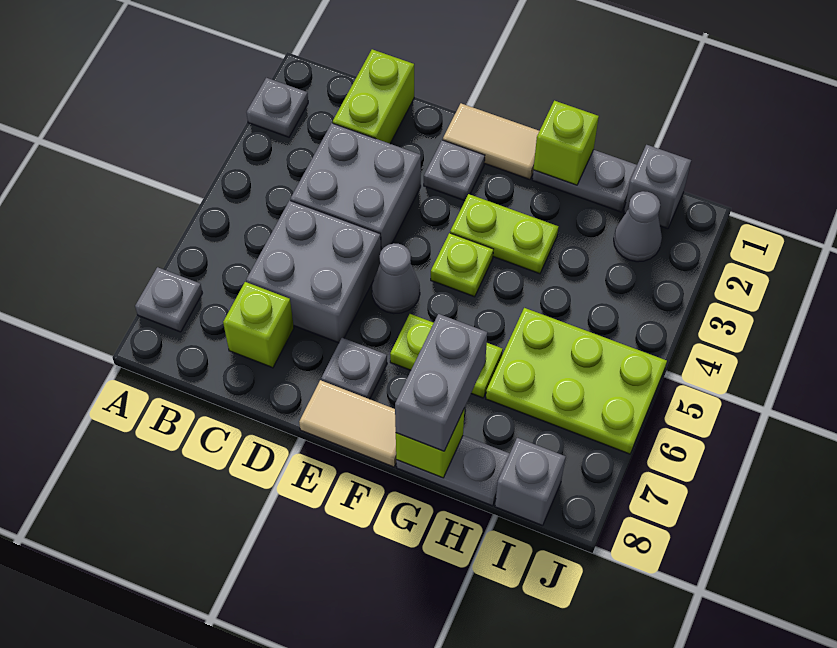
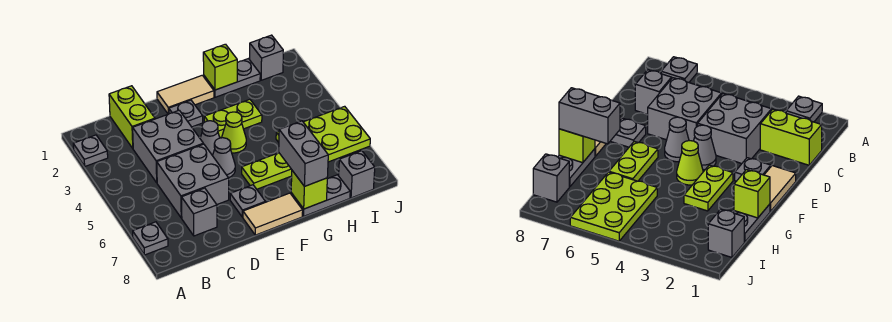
lime brick C7 level 1 -> grey brick C7 level 1
lime plate F4 level 1 -> lime cone F4 level 1
grey cone I2 level 1 -> grey cone E4 level 1

